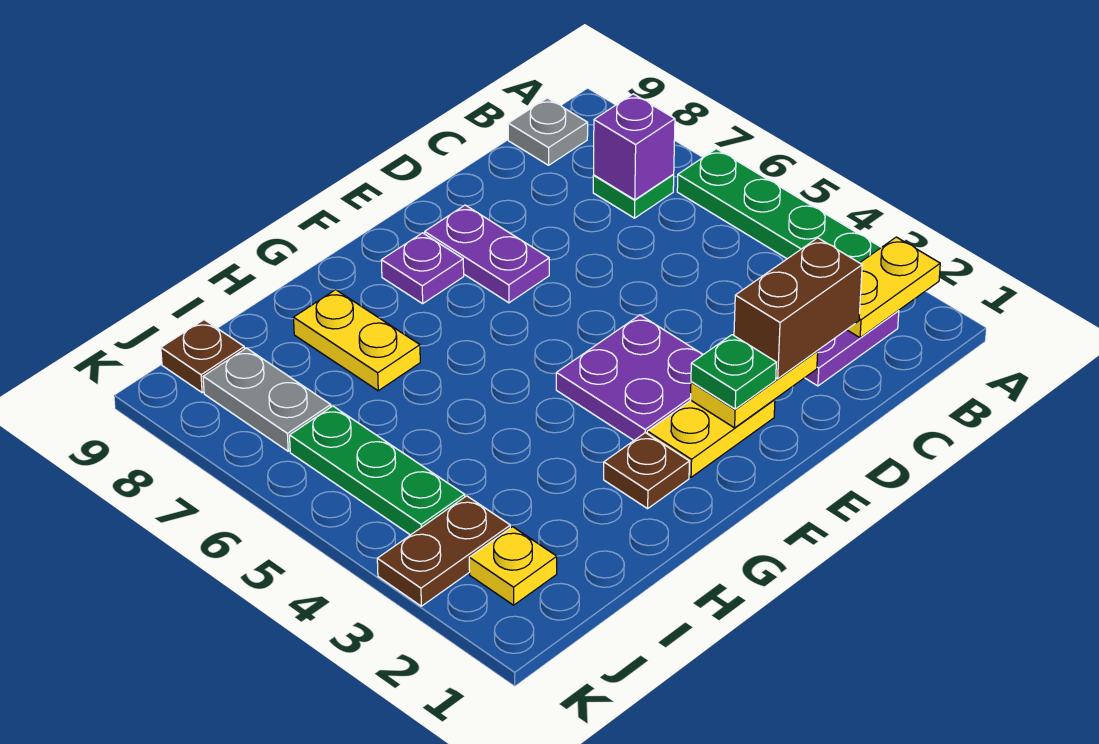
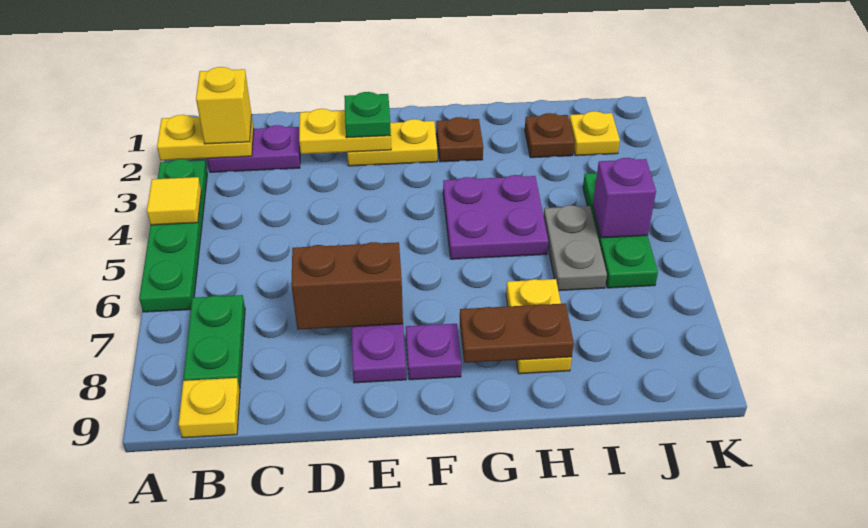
none -> yellow tile A4 level 2
none -> yellow brick B2 level 3
green plate B7 level 1 -> green plate B7:B8 level 1
purple brick B7 level 2 -> purple brick J5 level 2
grey plate B9 level 1 -> yellow plate B9 level 1
brown brick C2:D2 level 3 -> brown brick D7:E7 level 2
purple plate E3:F4 level 1 -> purple plate G4:H5 level 1
brown plate J3:K3 level 1 -> brown plate G8:H8 level 2
grey plate J7:J8 level 1 -> grey plate I5:I6 level 1
brown plate J9 level 1 -> brown plate I2 level 1

